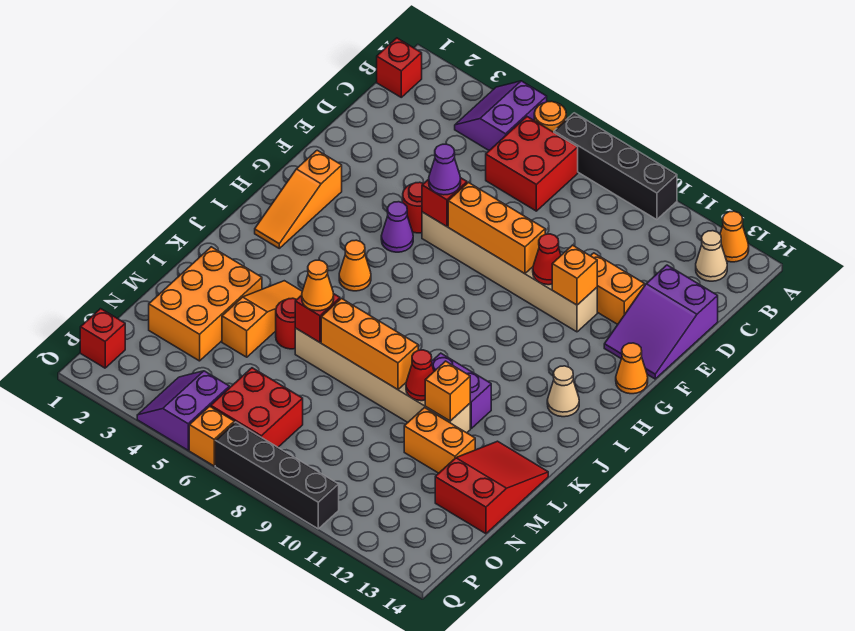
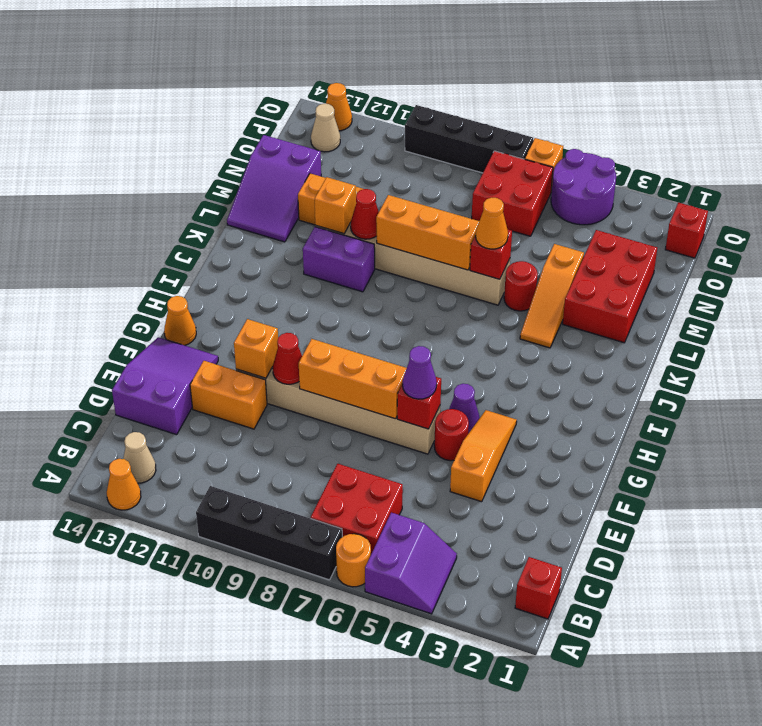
orange slope G2:I2 level 1 top G -> orange slope E4:G4 level 1 top E
orange cone I5 level 1 -> orange cone Q13 level 1
tan cone I13 level 1 -> tan cone P13 level 1
orange brick L2:N3 level 1 -> red brick L2:N3 level 1
red slope L13:N14 level 1 top N -> purple slope L13:N14 level 1 top N
purple slope P4:Q5 level 1 top 5 -> purple round brick P4:Q5 level 1

